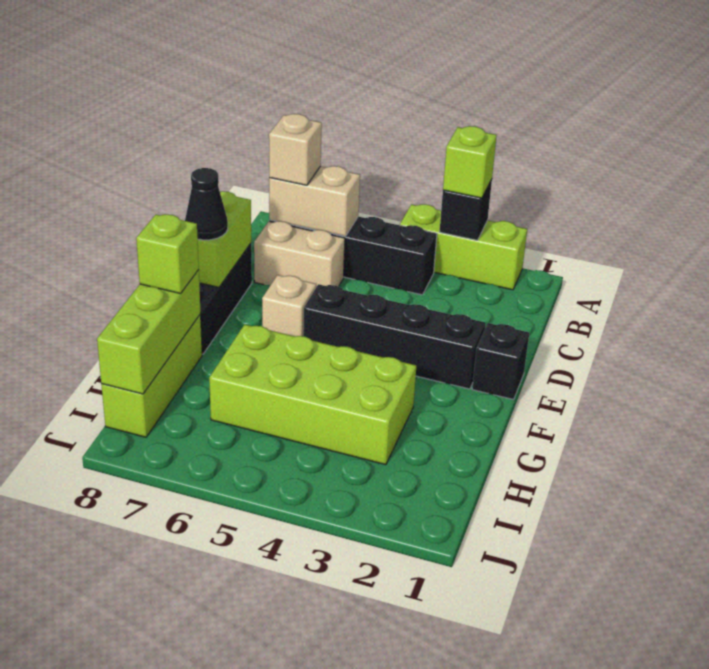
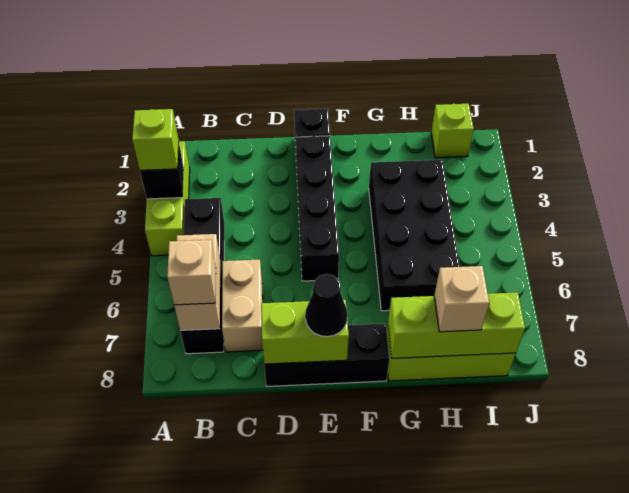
tan brick E6 level 1 -> tan brick H8 level 3
lime brick G3:H6 level 1 -> black brick G3:H6 level 1
lime brick G8 level 3 -> lime brick I1 level 1

